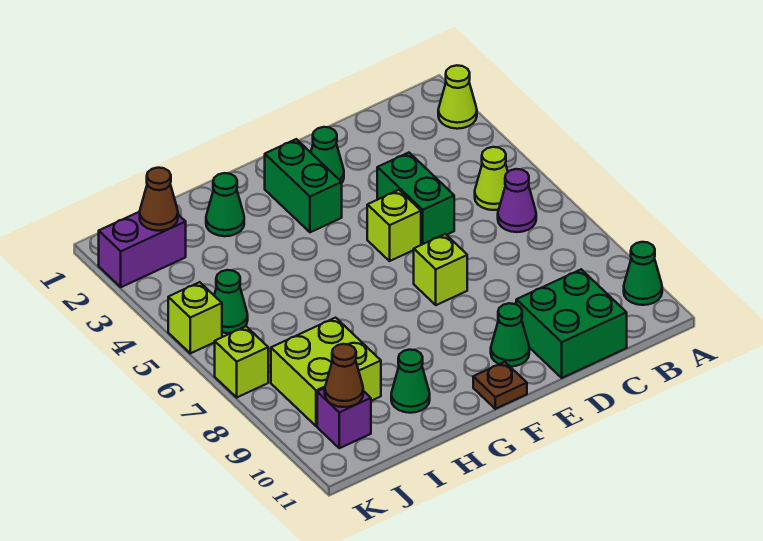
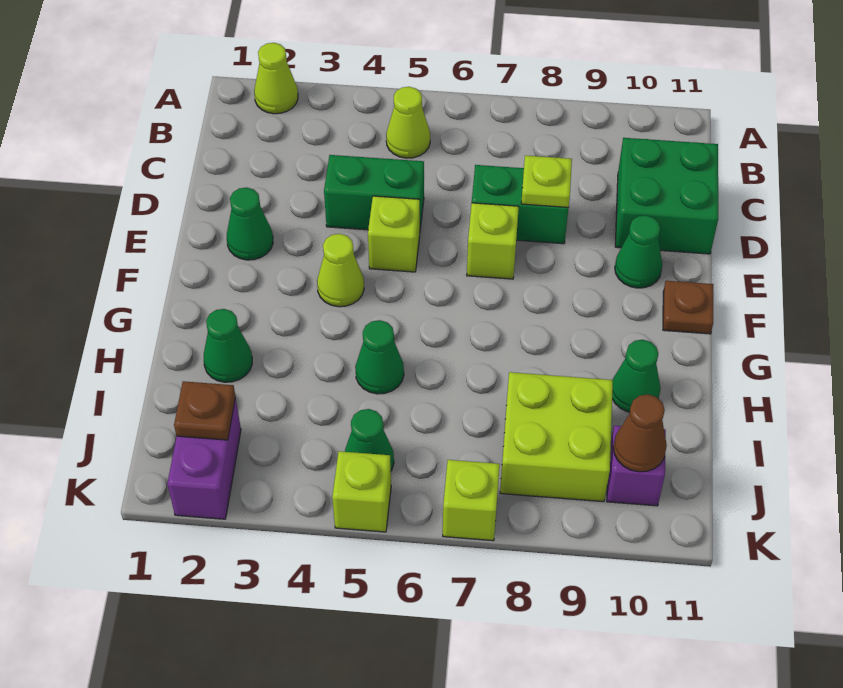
green cone A10 level 1 -> green cone H5 level 1
purple cone B6 level 1 -> none
none -> lime plate D8 level 2
green brick F2:F3 level 1 -> green brick D7:D8 level 1
none -> lime cone F4 level 1
brown cone J2 level 2 -> brown plate J2 level 2

